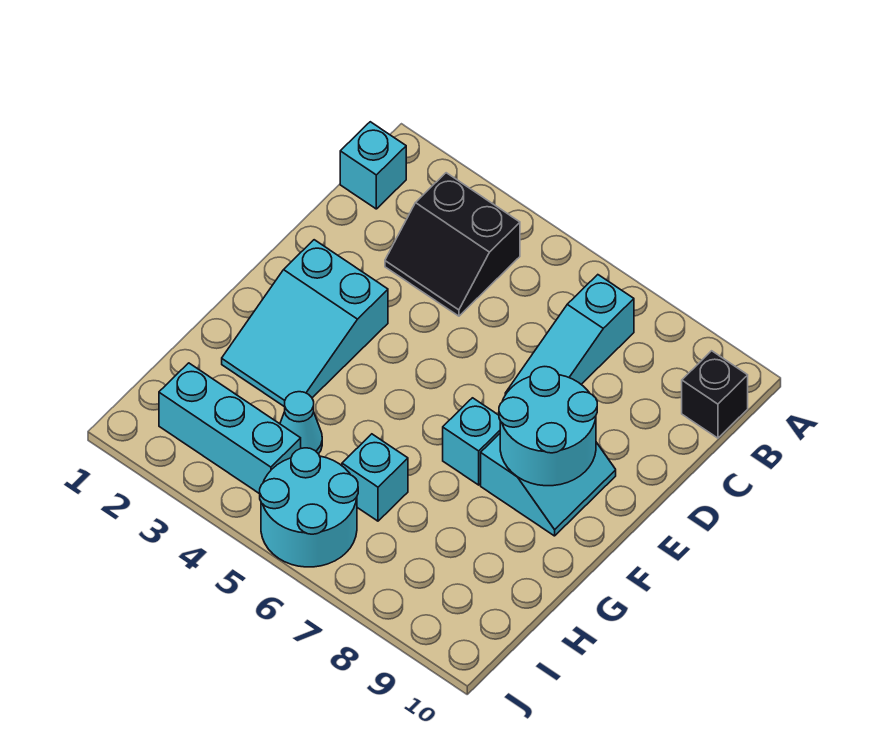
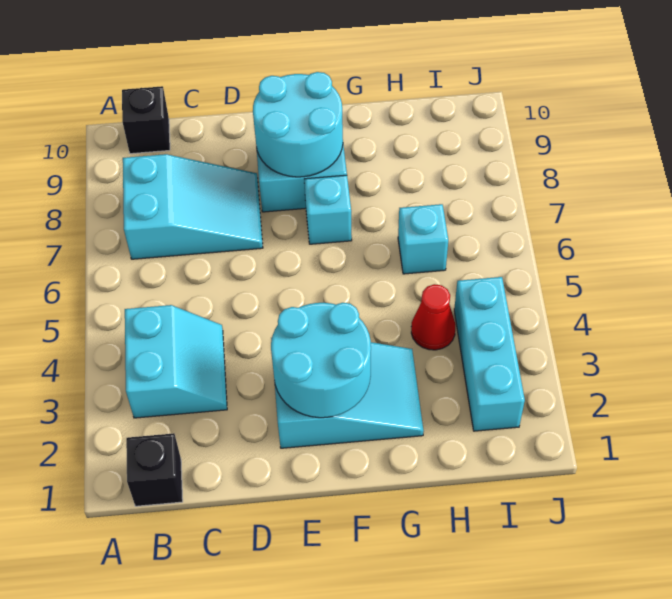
cyan brick B1 level 1 -> black brick B1 level 1
black slope B3:C4 level 1 top B -> cyan slope B3:C4 level 1 top B
cyan slope B7:D7 level 1 top B -> cyan slope B7:D8 level 1 top B
cyan cone H4 level 1 -> red cone H4 level 1
cyan round brick I5:J6 level 1 -> cyan round brick E2:F3 level 2

